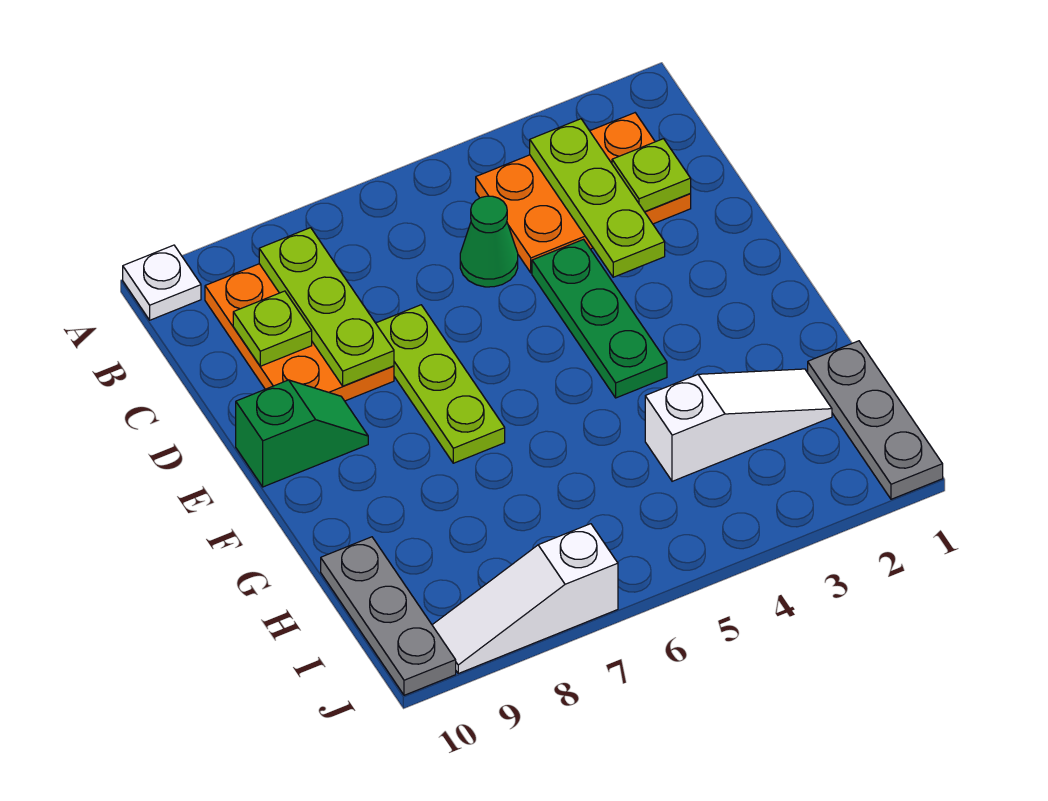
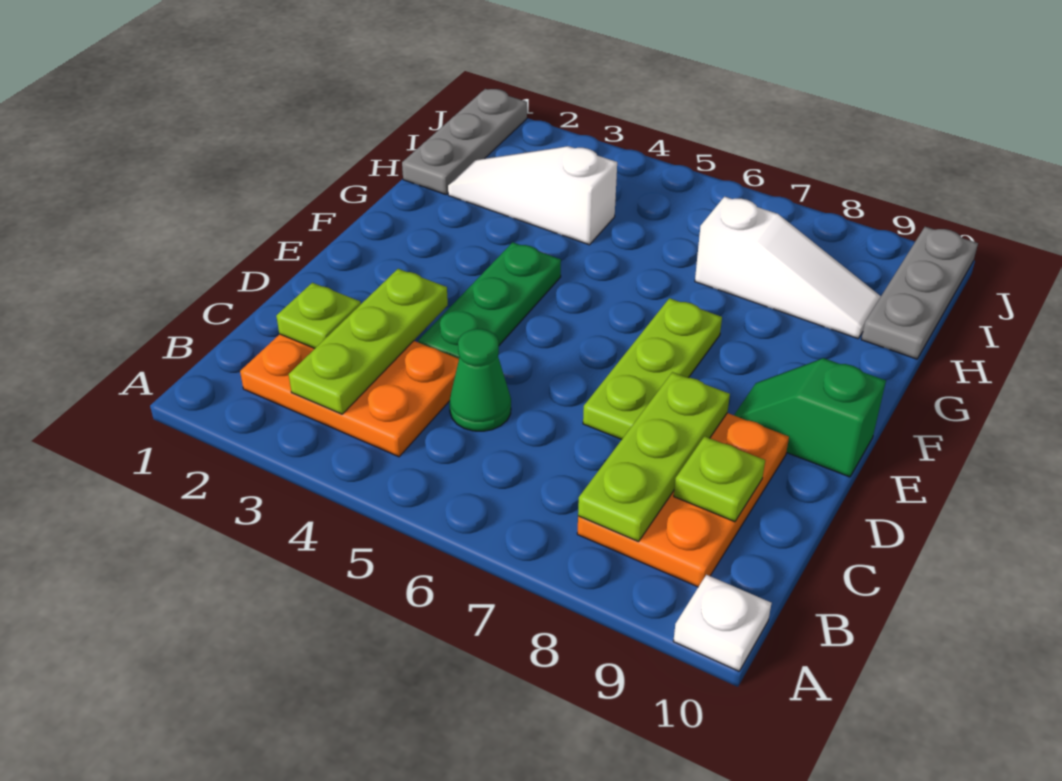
white slope J7:J9 level 1 top 7 -> white slope H7:H9 level 1 top 7

